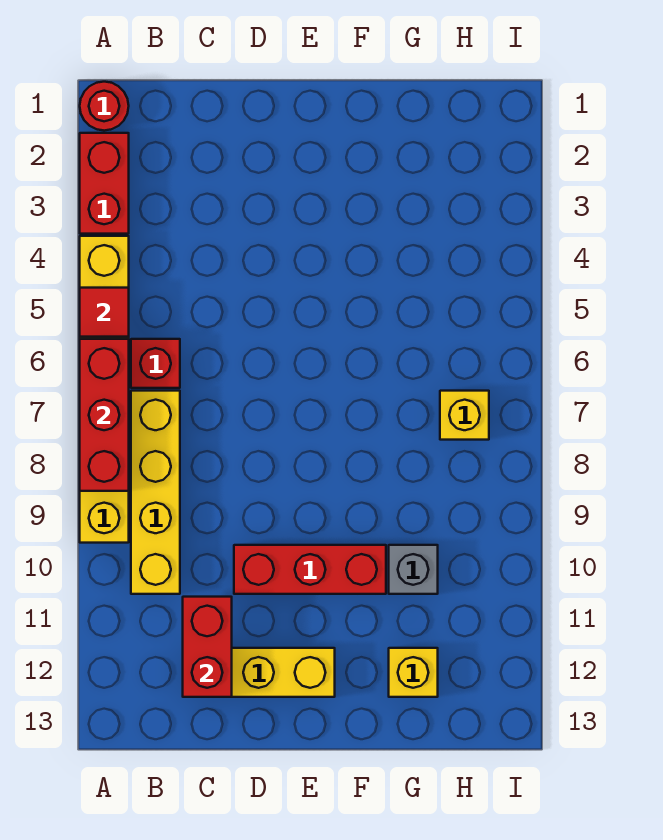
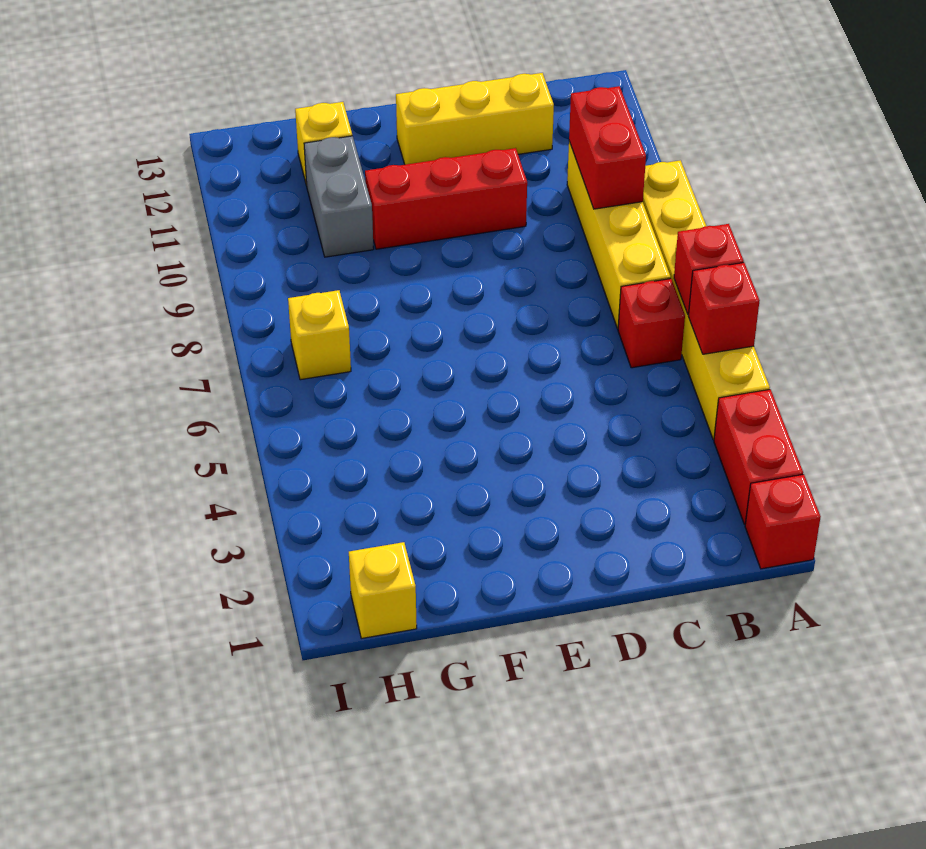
red round brick A1 level 1 -> red brick A1 level 1
red tile A5 level 2 -> red brick A5 level 2
red brick A6:A8 level 2 -> red brick A6 level 2
red brick C11:C12 level 2 -> red brick B9:B10 level 2
grey brick G10 level 1 -> grey brick G10:G11 level 1
none -> yellow brick H1 level 1

